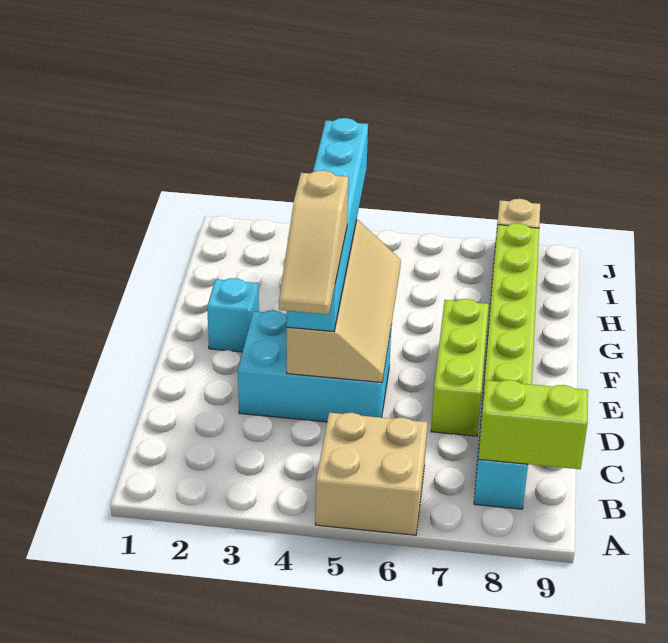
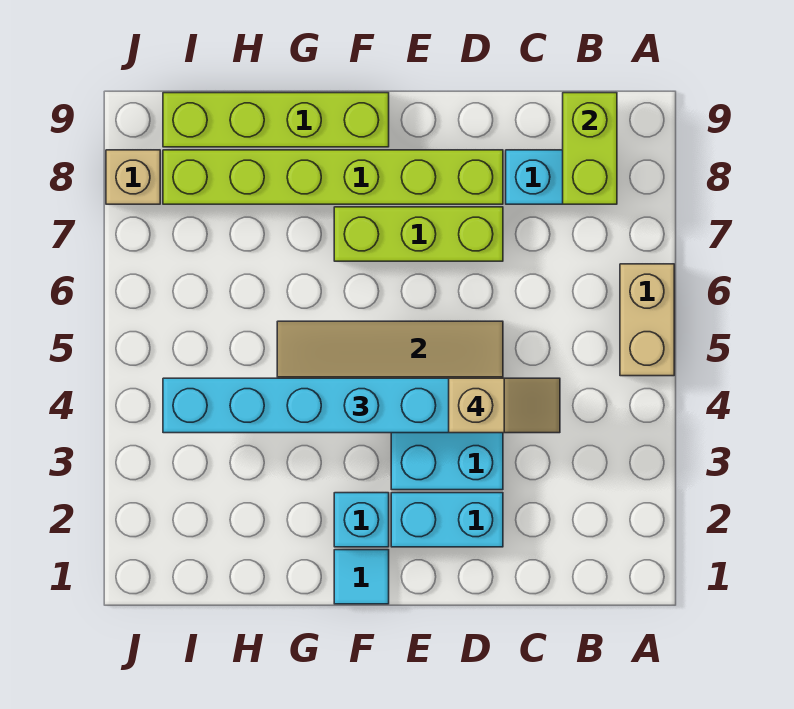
tan brick A5:B6 level 1 -> tan brick A5:A6 level 1
tan slope C4:E4 level 4 top E -> tan slope C4:D4 level 4 top D
none -> cyan brick D2:E2 level 1
none -> cyan tile F1 level 1
none -> lime brick F9:I9 level 1

